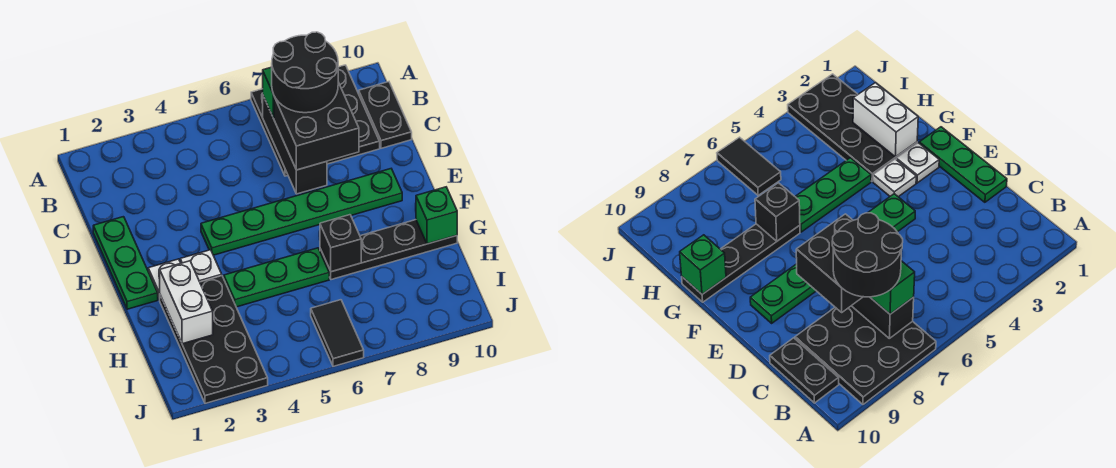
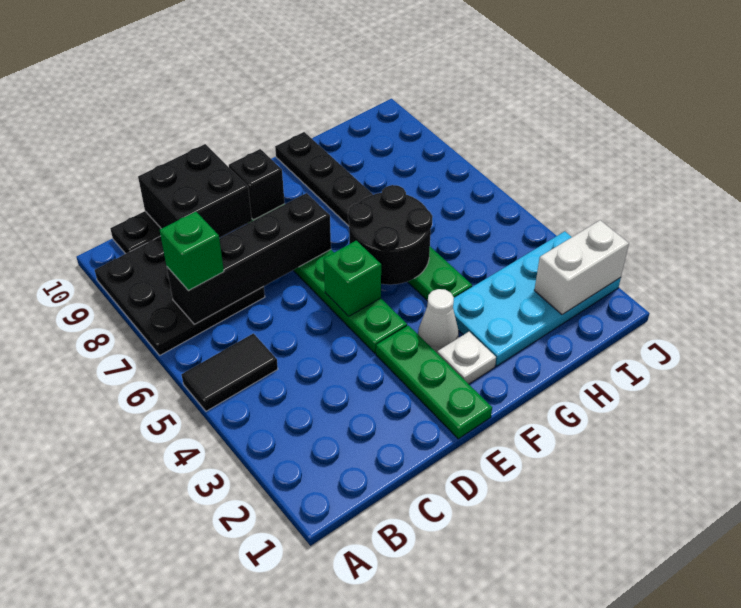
black brick B7:D7 level 2 -> black brick B7:E7 level 2
black round brick B7:C8 level 4 -> black round brick F5:G6 level 2
black brick C7:D8 level 3 -> black brick C9:D10 level 2
green plate D1:F1 level 1 -> green plate E1:E3 level 1
white plate F3 level 1 -> white cone F3 level 1
black plate G2:J3 level 1 -> cyan plate G2:J3 level 1
white brick G2:H2 level 2 -> white brick I2:J2 level 2
black brick G7 level 2 -> black brick E9 level 2
green brick G10 level 2 -> green brick E5 level 2
black tile I6:J6 level 1 -> black tile A5:B5 level 1

